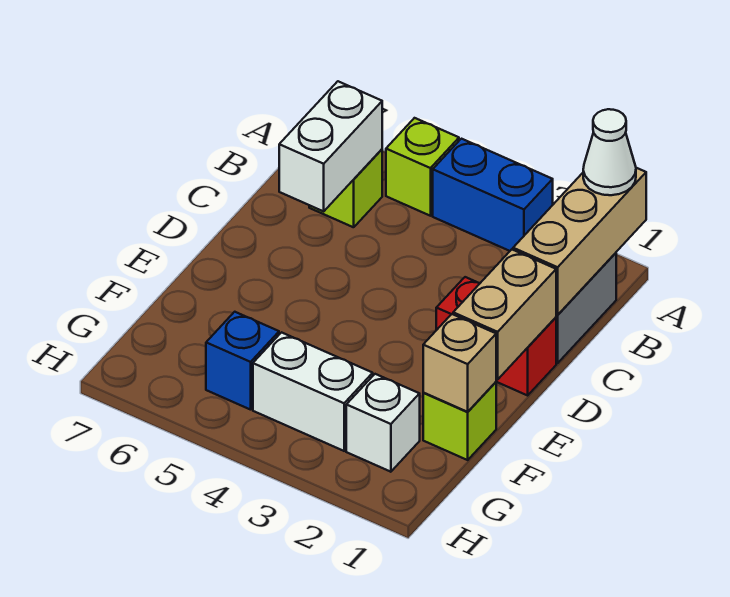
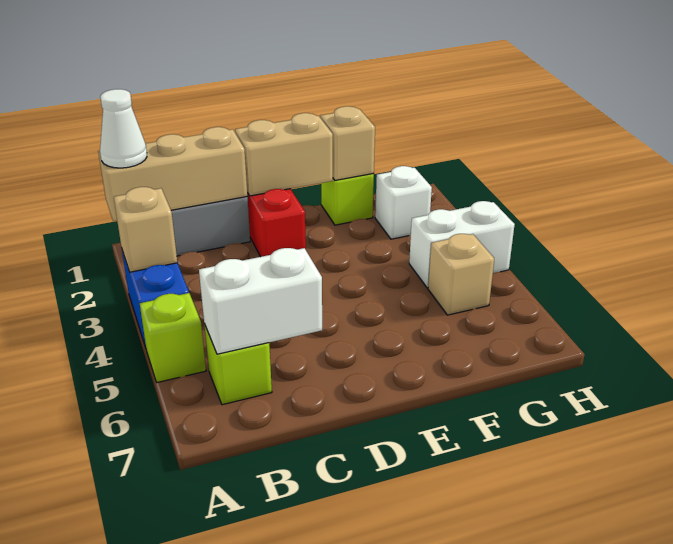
none -> tan brick A3 level 2
white brick G3:G4 level 1 -> white brick G4:H4 level 1
blue brick G5 level 1 -> tan brick G5 level 1

